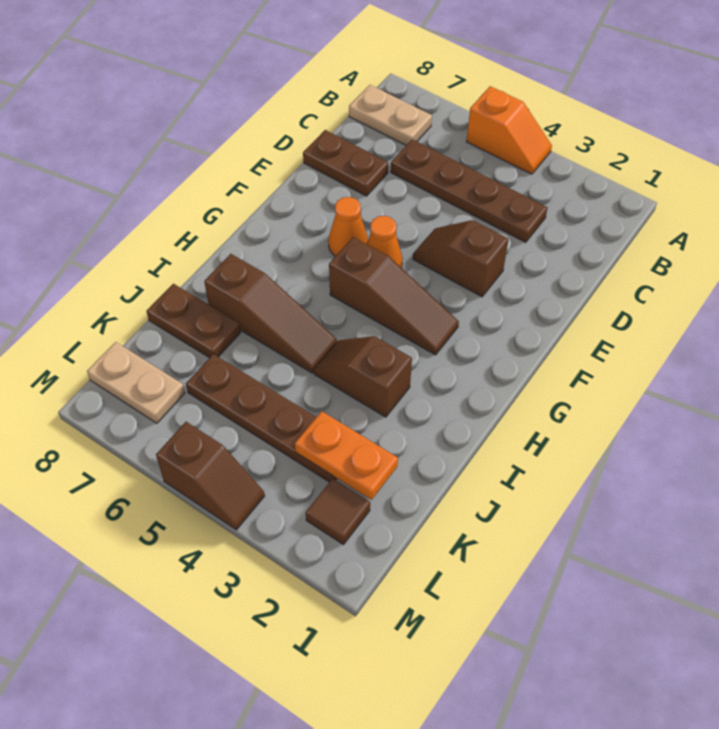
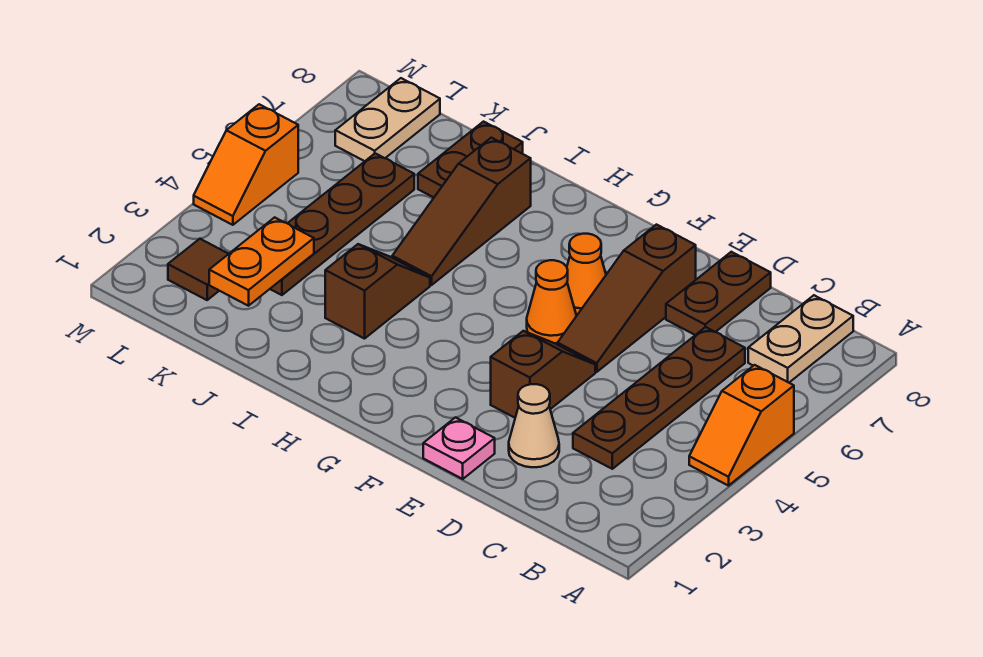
none -> tan cone D2 level 1
none -> pink plate E1 level 1
brown slope G3:G5 level 1 top 5 -> brown slope E5:E7 level 1 top 7
brown slope M4:M5 level 1 top 5 -> orange slope M4:M5 level 1 top 5

